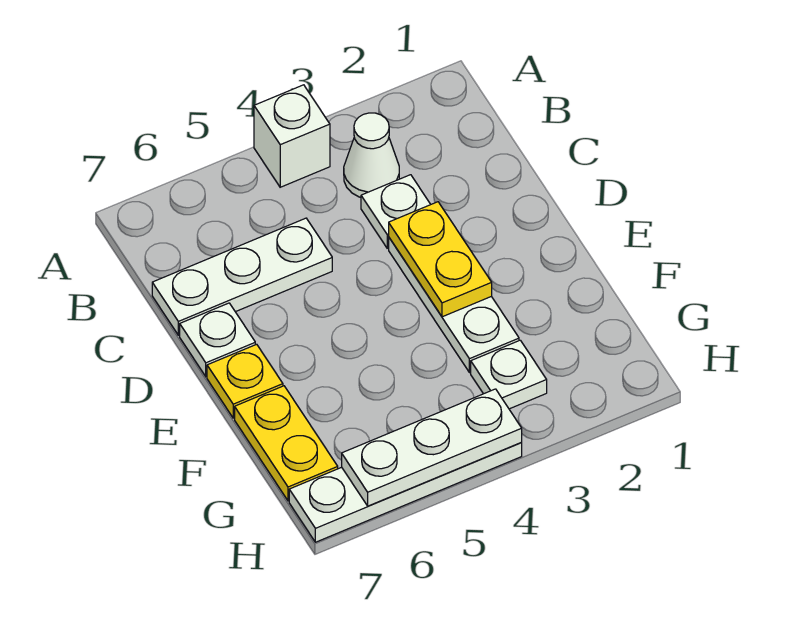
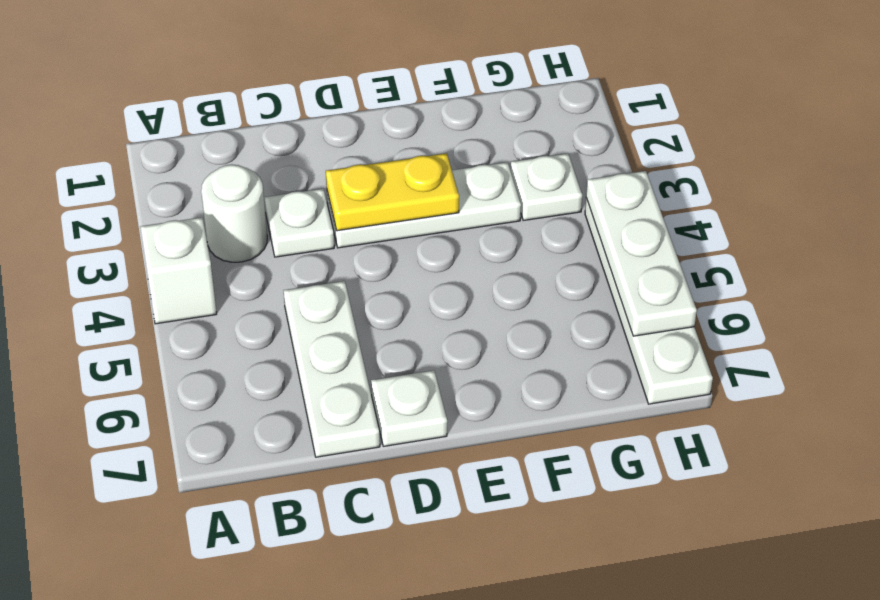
white cone B3 level 1 -> white round brick B3 level 1
yellow plate E7 level 1 -> none
yellow plate F7:G7 level 1 -> none

